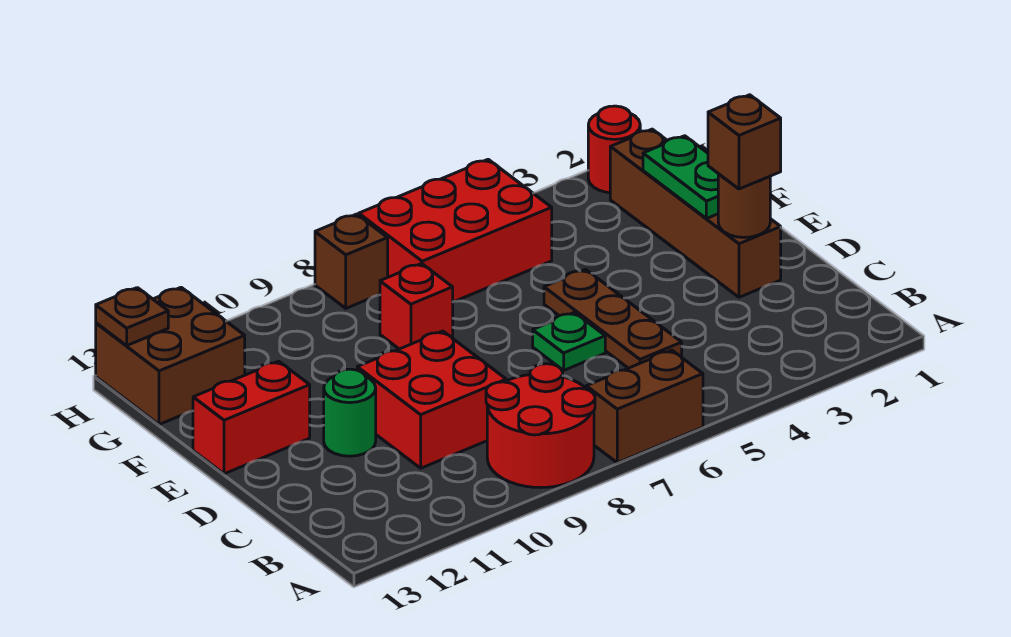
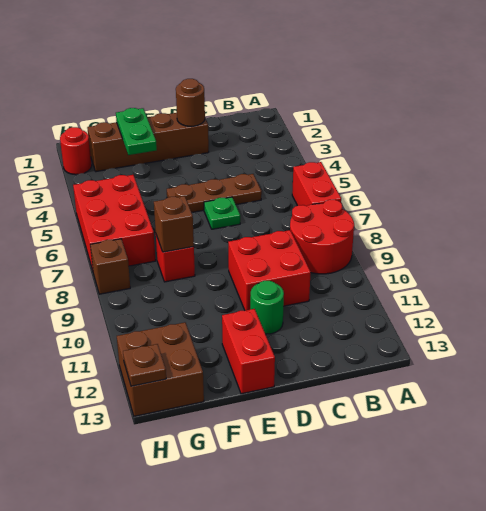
brown brick A6:A7 level 1 -> red brick A6:A7 level 1
brown brick D2 level 3 -> brown brick F8 level 2
green plate E2:F2 level 2 -> green plate F2:F3 level 2

